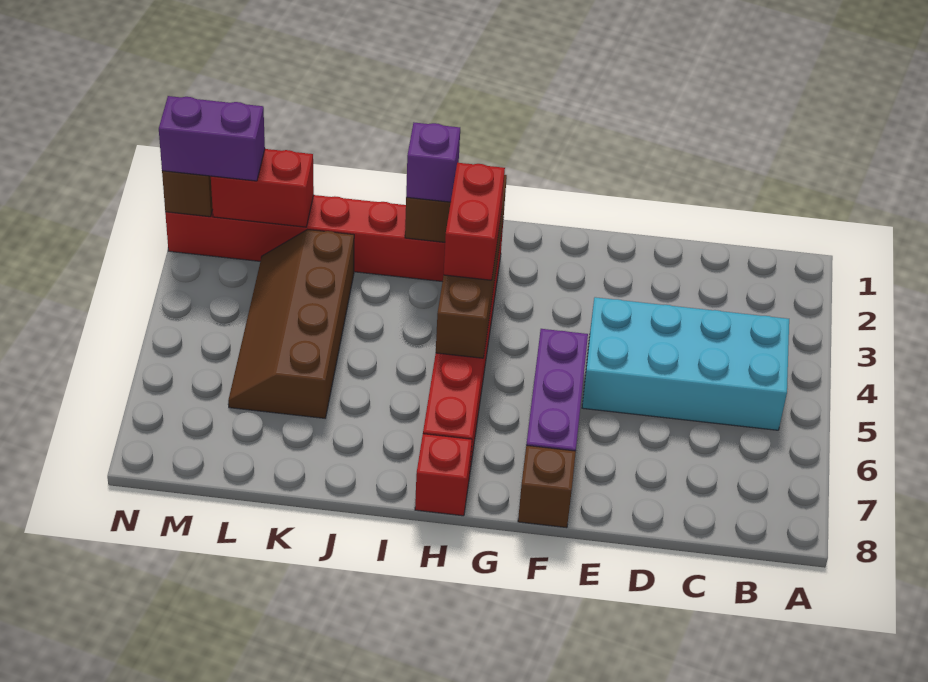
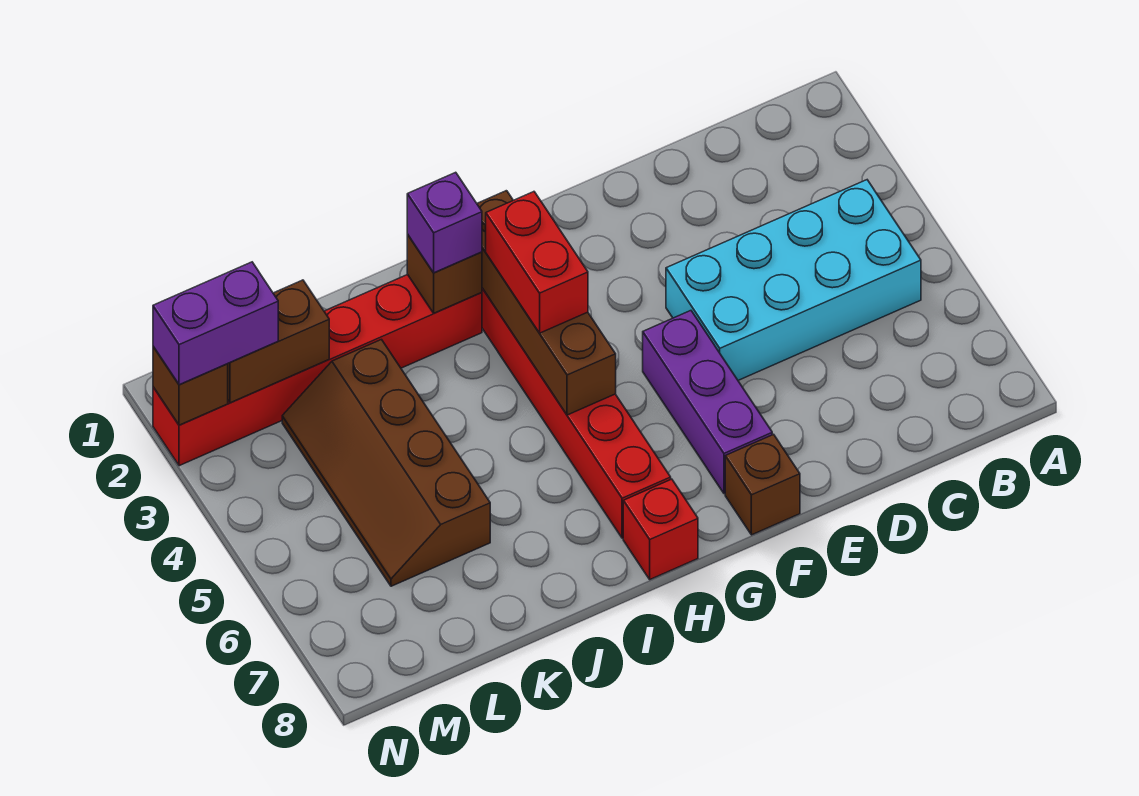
red brick L2:M2 level 2 -> brown brick L2:M2 level 2

